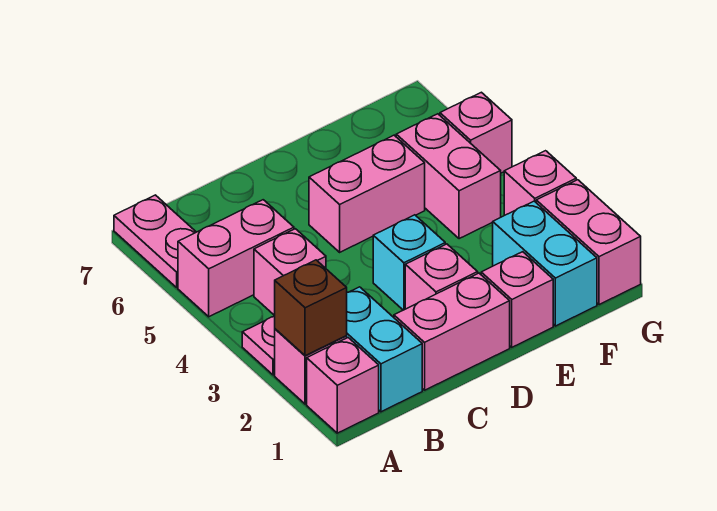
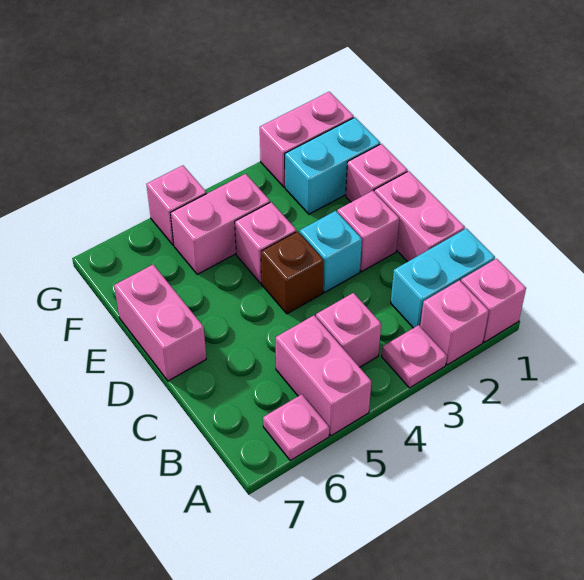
brown brick A2 level 2 -> brown brick D4 level 1
pink plate A6:A7 level 1 -> pink plate A6 level 1
pink brick D5:E5 level 1 -> pink brick D7:E7 level 1
pink brick G3 level 1 -> pink brick E4 level 1

